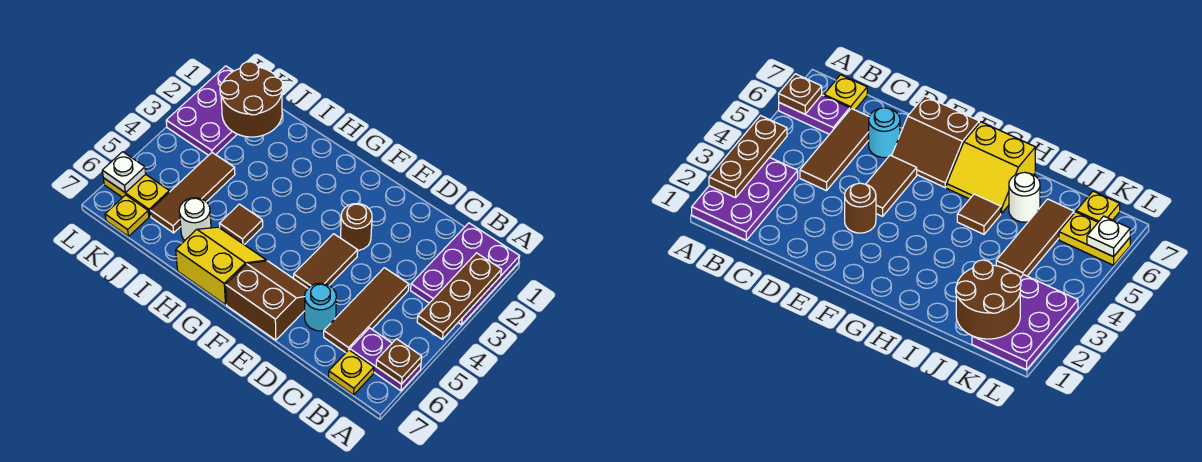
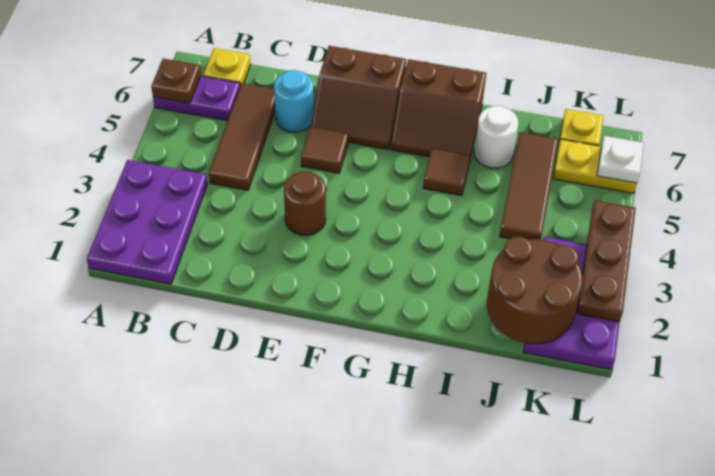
brown plate A2:A4 level 2 -> brown plate L2:L4 level 2
brown tile E4:E5 level 1 -> brown tile E5 level 1
yellow slope G6:H7 level 1 top 7 -> brown slope G6:H7 level 1 top 7

